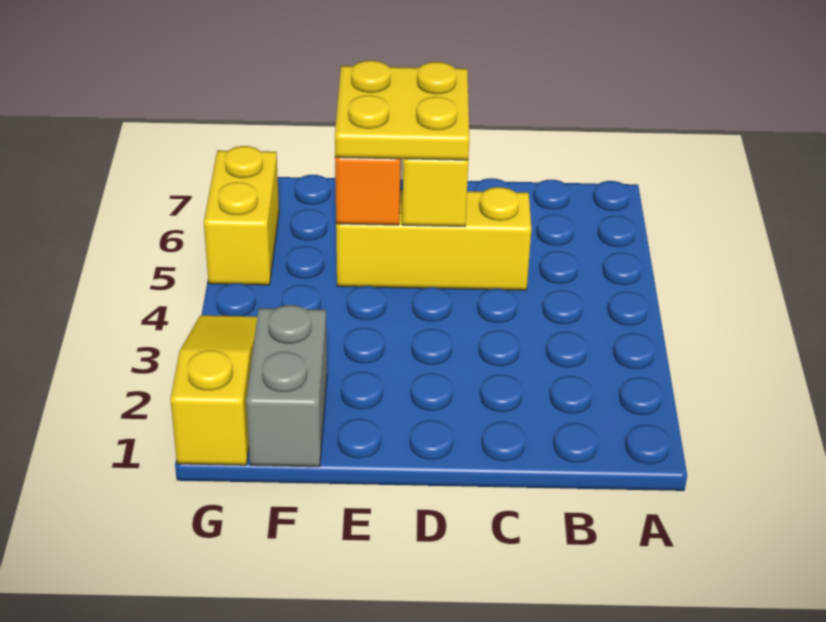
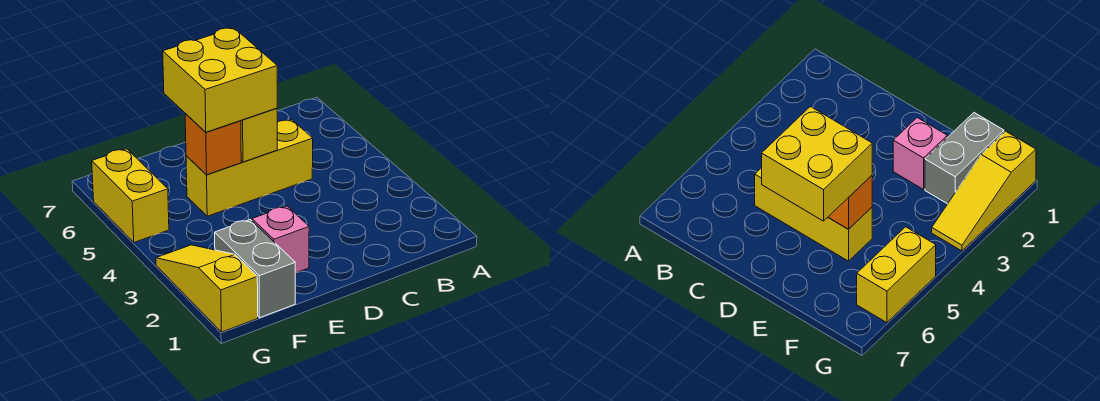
yellow plate D5:E6 level 3 -> yellow brick D5:E6 level 3
none -> pink brick E2 level 1

